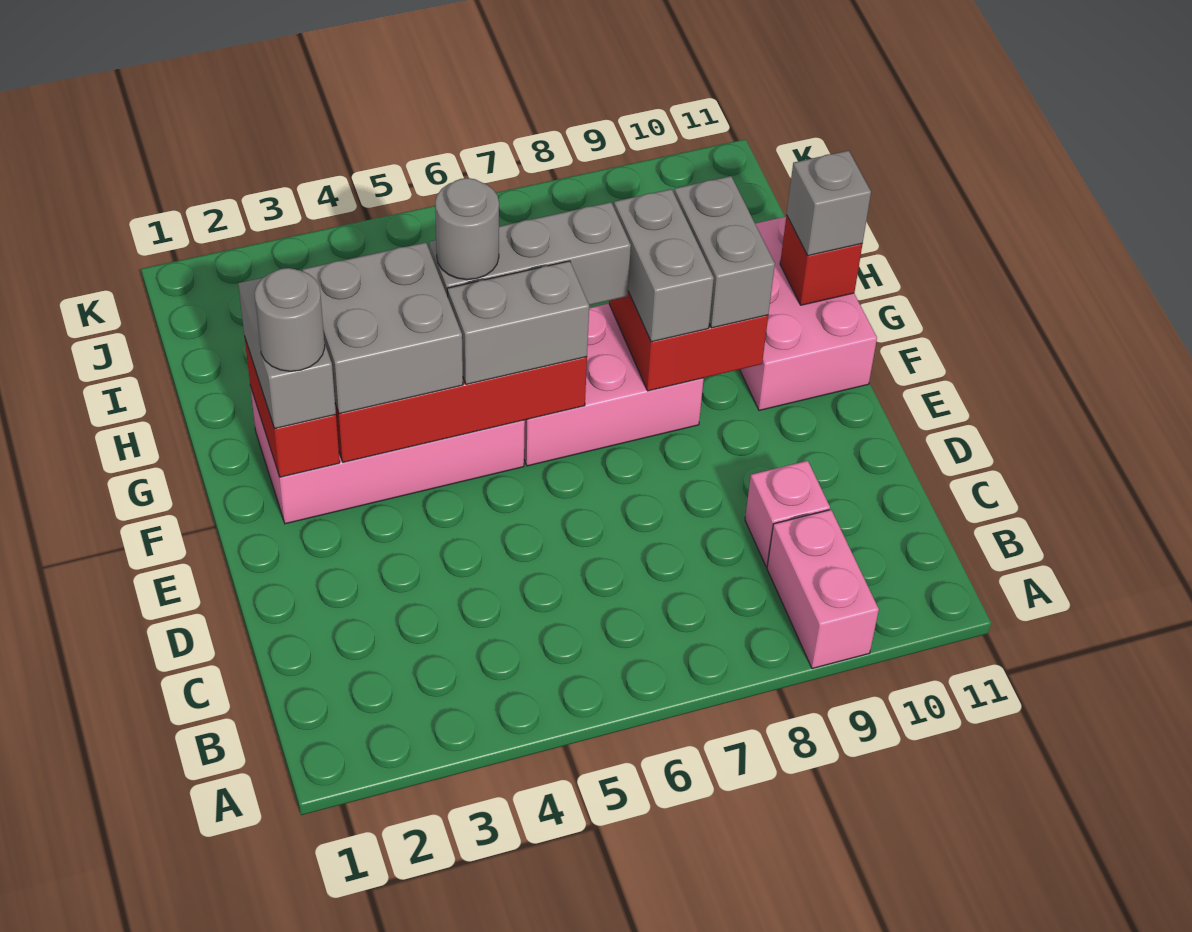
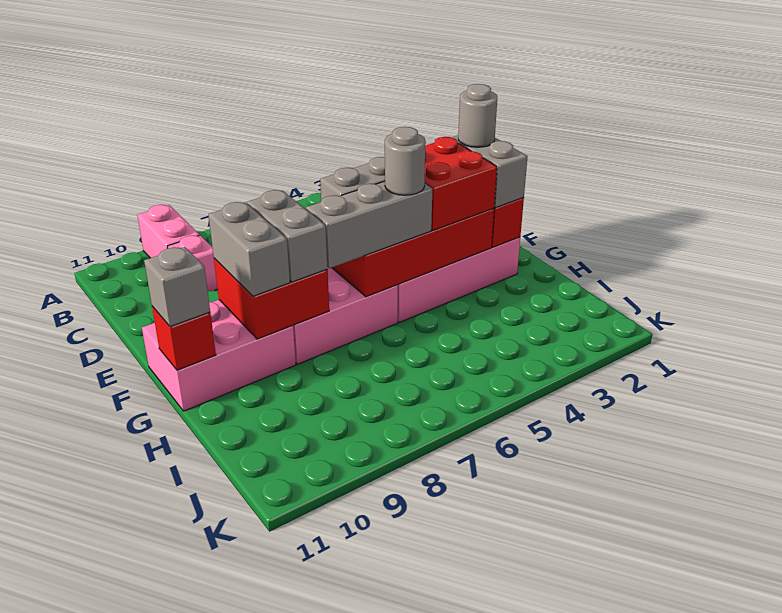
grey brick F3:G4 level 3 -> red brick F3:G4 level 3
pink brick F10:H11 level 1 -> pink brick F9:G11 level 1

